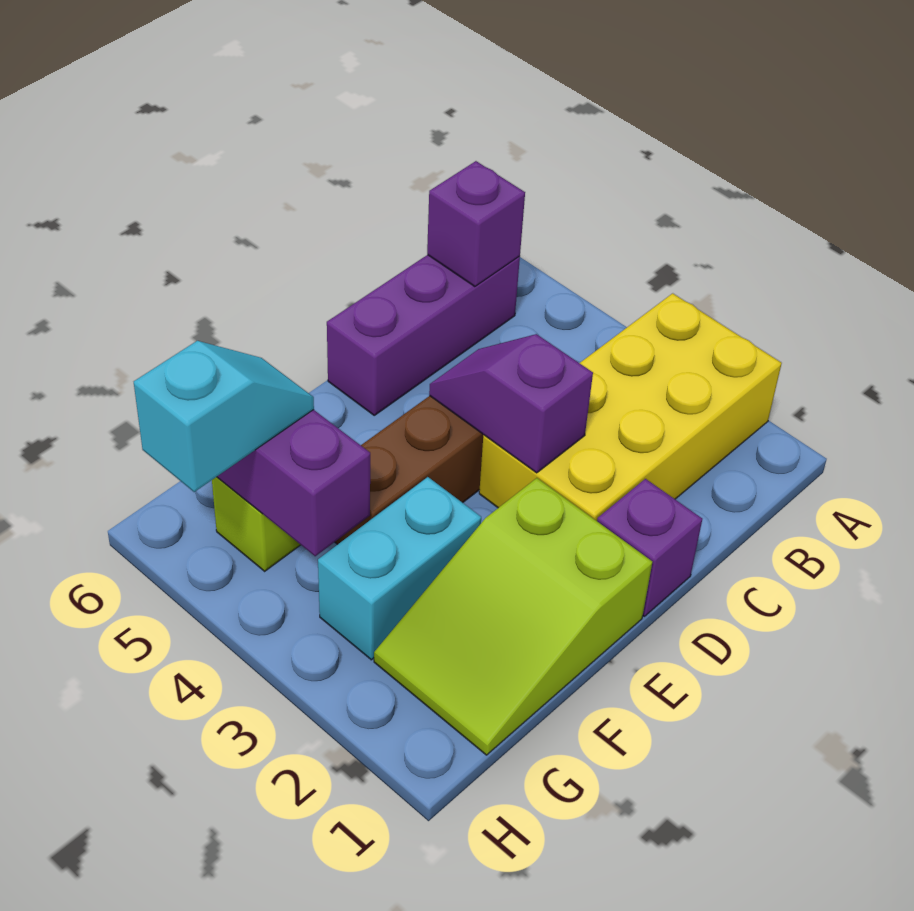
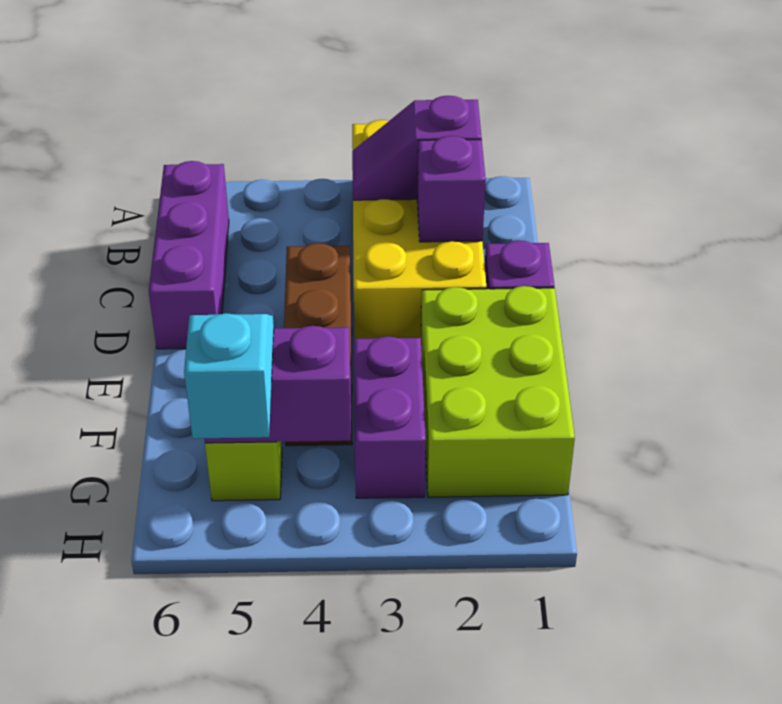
purple brick B6 level 2 -> purple brick C2 level 2
purple slope D3:D4 level 2 top 3 -> purple slope B2:B3 level 2 top 2
lime slope E1:G2 level 1 top E -> lime brick E1:G2 level 1
cyan brick F3:G3 level 1 -> purple brick F3:G3 level 1

